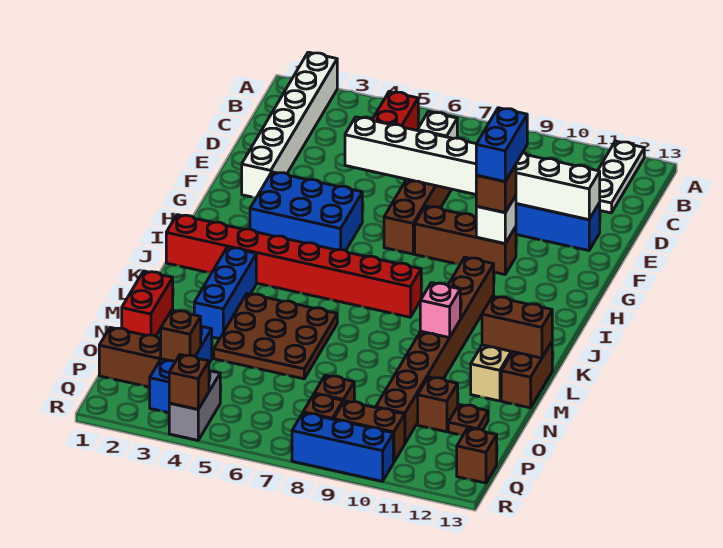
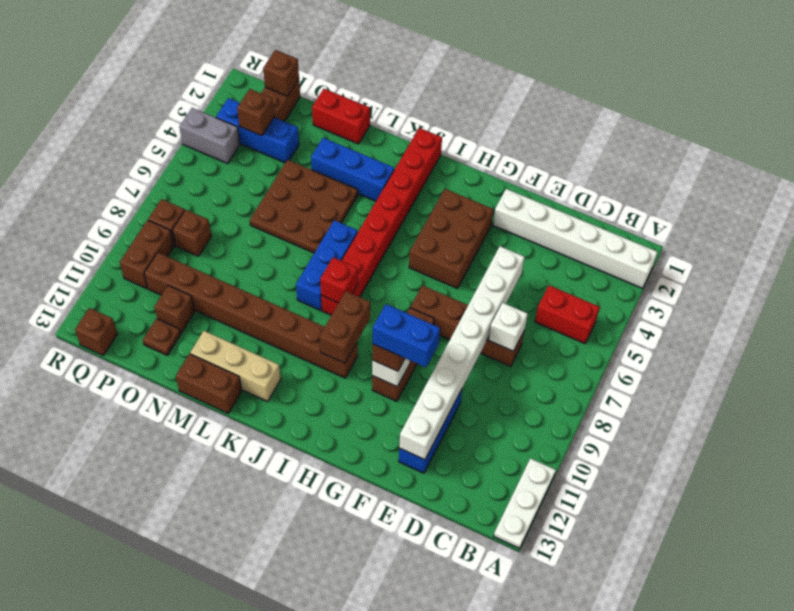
white plate A12:C12 level 1 -> white plate A11:A13 level 1
blue brick G3:H5 level 1 -> brown brick G3:H5 level 1
none -> red brick J8 level 2
pink brick L10 level 2 -> none
brown brick L12:L13 level 2 -> brown brick I9:I10 level 2
brown brick R4 level 2 -> brown brick P1 level 2
blue brick R8:R10 level 1 -> blue brick K6:K8 level 1

